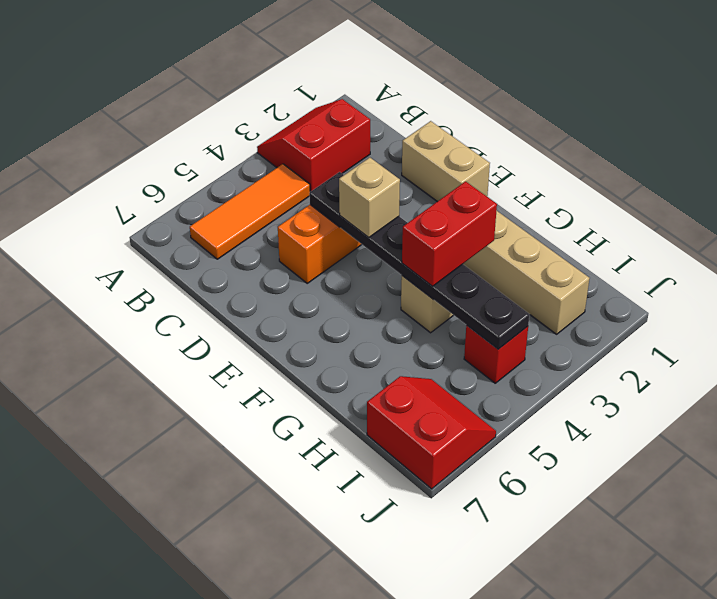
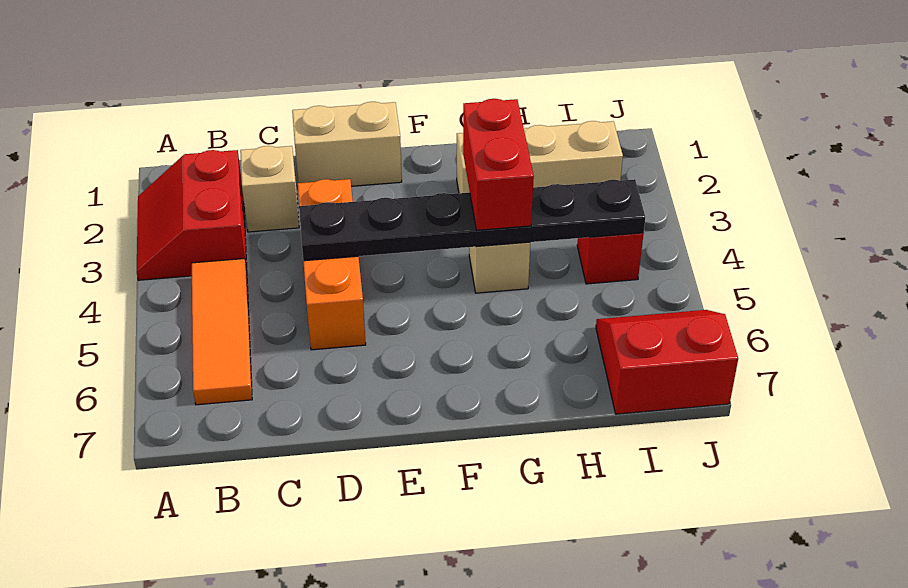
tan brick E4 level 3 -> tan brick C2 level 1

